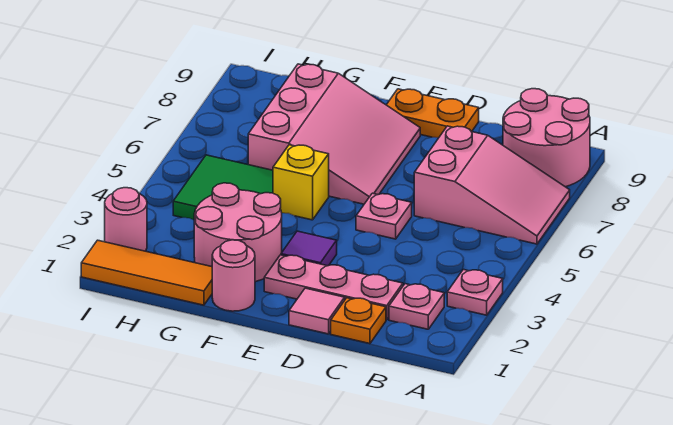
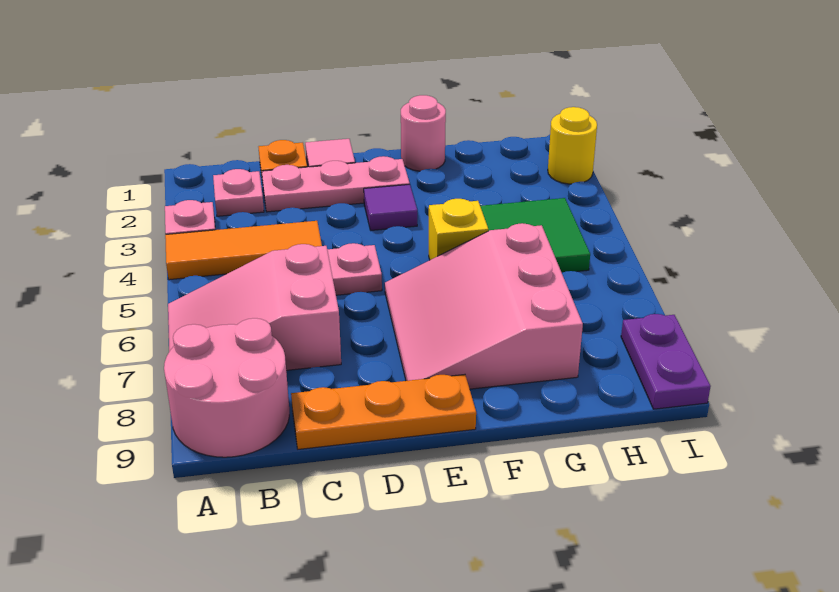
orange plate D9:E9 level 1 -> orange plate C9:E9 level 1
pink round brick F2:G3 level 1 -> none
orange tile G1:I1 level 1 -> orange tile A4:C4 level 1
pink round brick I2 level 1 -> yellow round brick I2 level 1
none -> purple plate I8:I9 level 1

